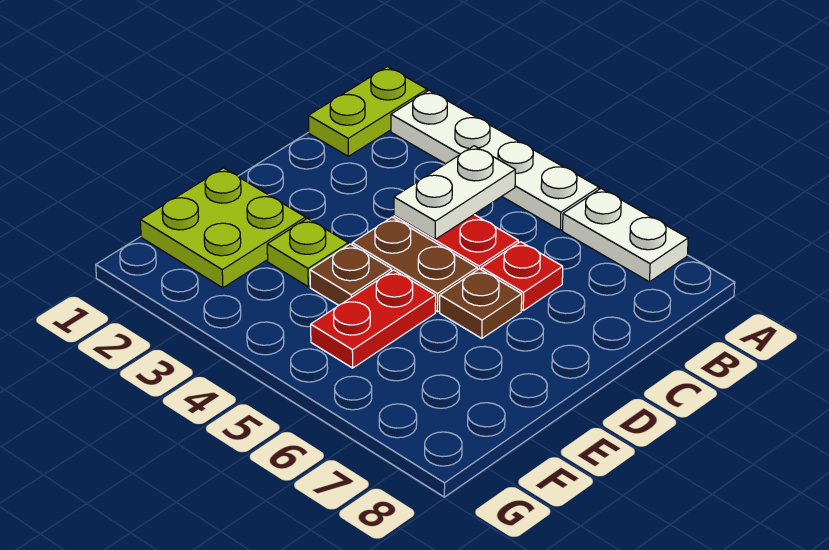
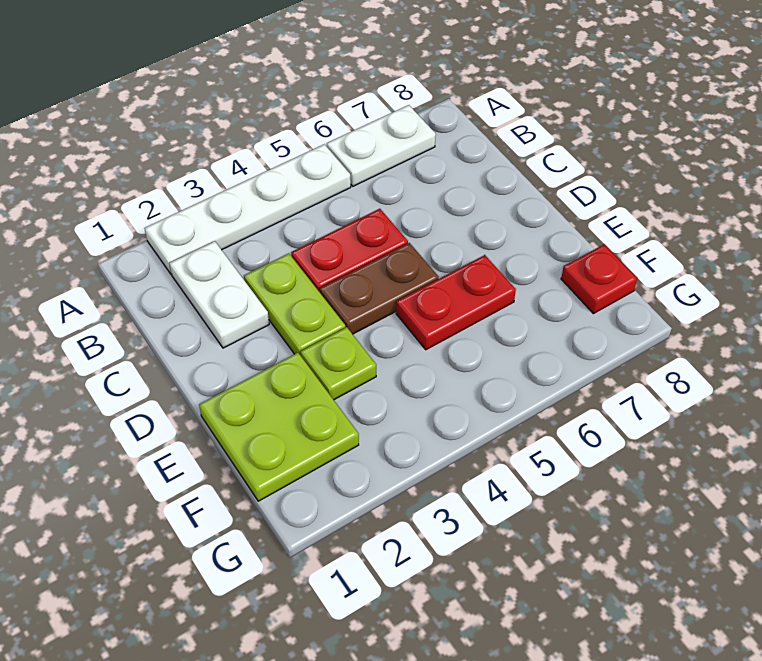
lime plate A1:B1 level 1 -> lime plate C3:D3 level 1
white plate B4:C4 level 2 -> white plate B2:C2 level 1
red plate C6 level 1 -> red plate F8 level 1
brown plate D6 level 1 -> none
brown plate E4 level 1 -> none
red plate E5:F5 level 1 -> red plate E5:E6 level 1

